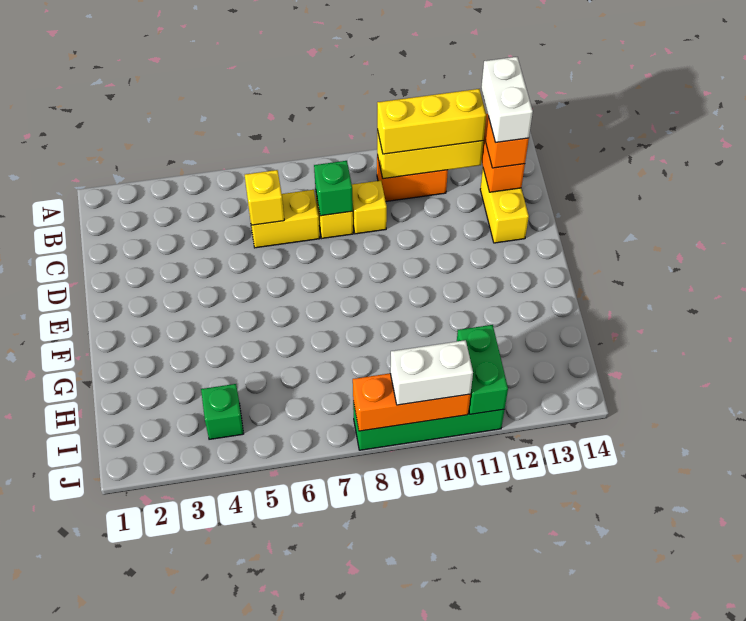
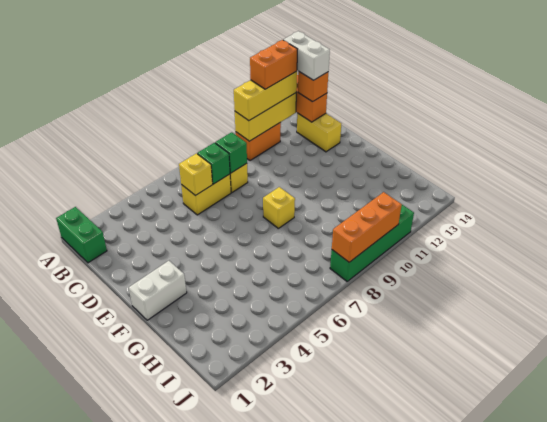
none -> orange brick B11:B12 level 4
yellow brick C9 level 1 -> yellow brick F8 level 1
green brick I4 level 1 -> green brick C7 level 2
green brick I11:J11 level 2 -> green brick A1:B1 level 1
white brick J9:J10 level 3 -> white brick F1:F2 level 1

